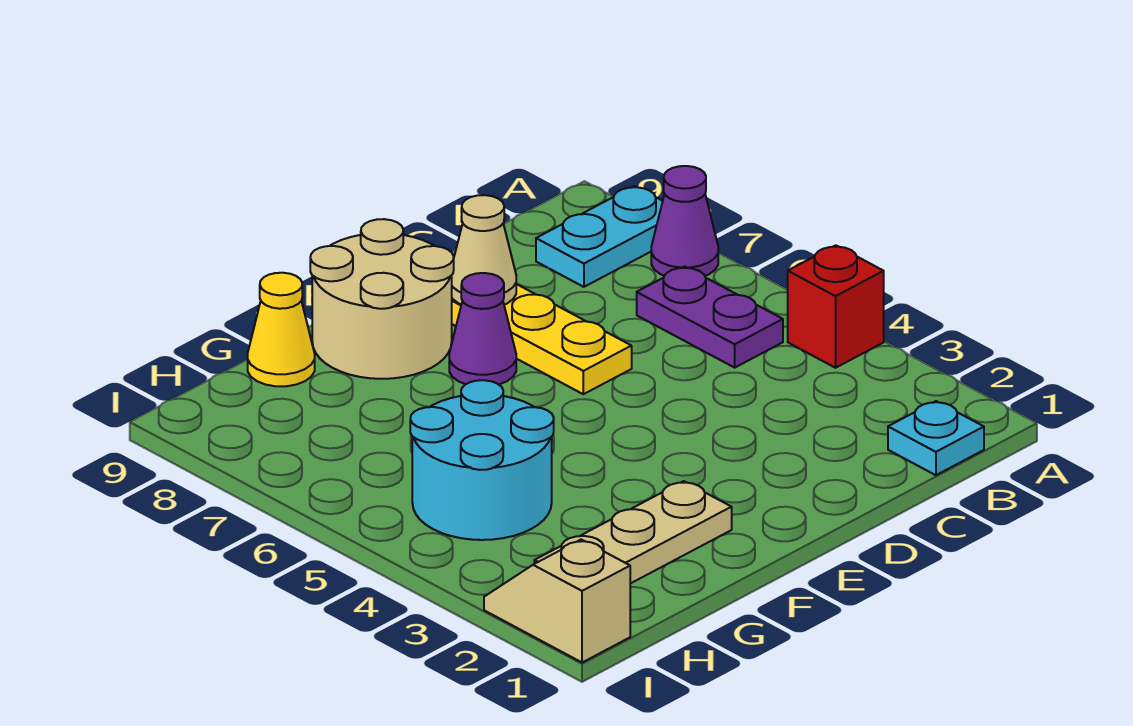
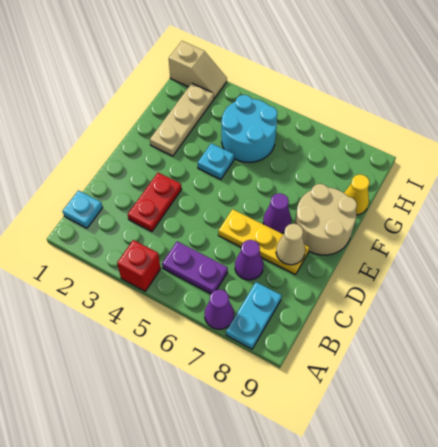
none -> red plate C3:D3 level 1
none -> purple cone C7 level 1
none -> cyan plate F4 level 1

